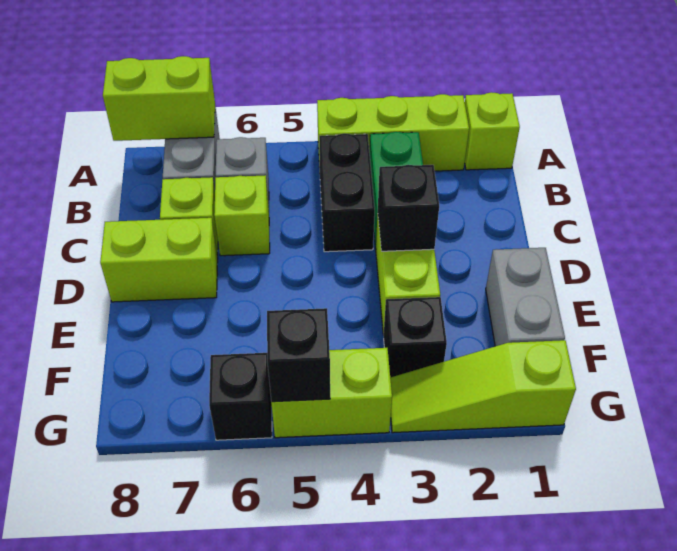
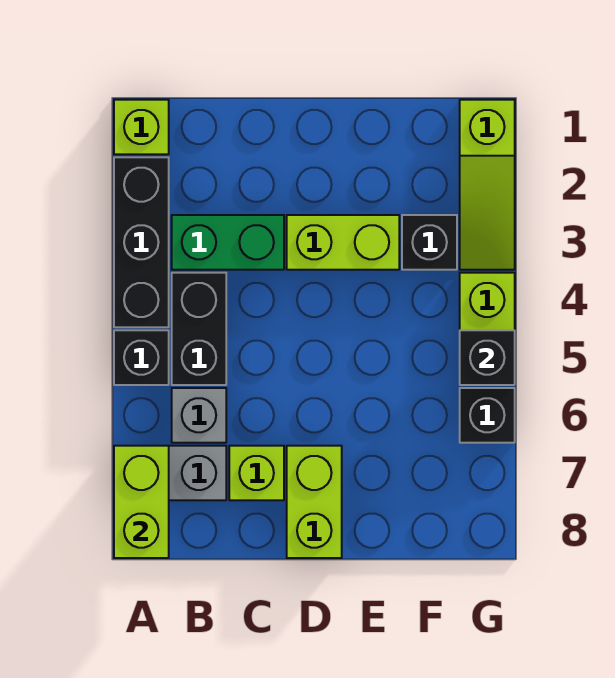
lime brick A2:A4 level 1 -> black brick A2:A4 level 1
black brick B4:C4 level 1 -> black brick B4:B5 level 1
lime brick C6 level 1 -> none
black brick D3 level 2 -> black brick A5 level 1
grey brick E1:F1 level 1 -> none

